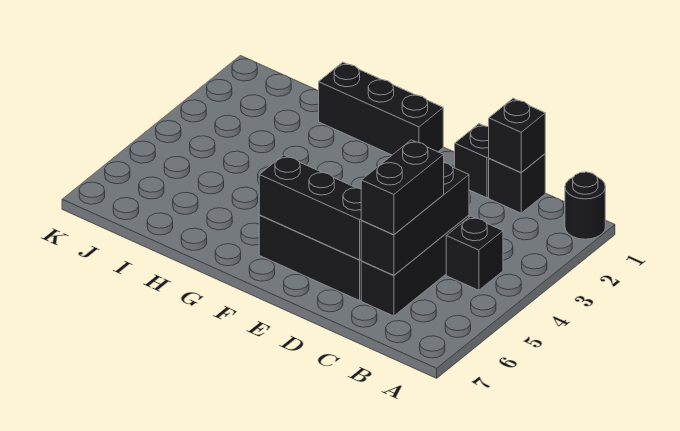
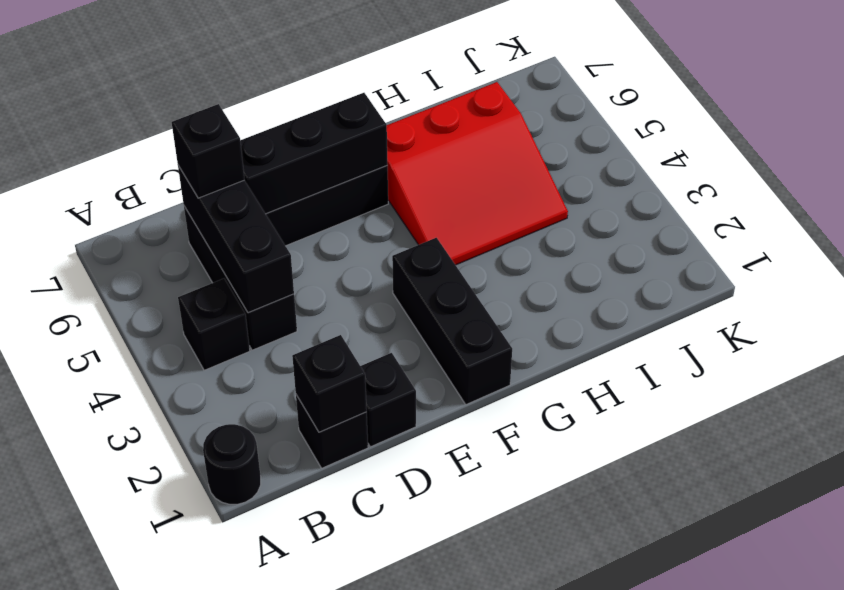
black brick C5:C6 level 3 -> black brick C6 level 3
black brick F1:H1 level 1 -> black brick F1:F3 level 1
none -> red slope G4:I6 level 1 top 6

